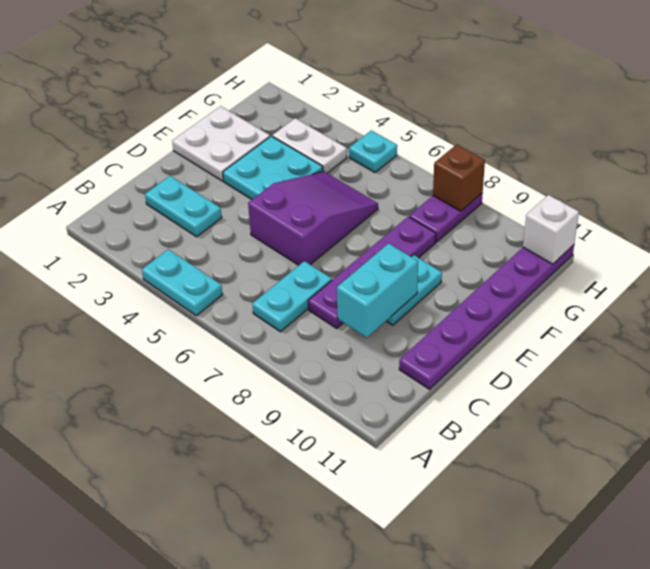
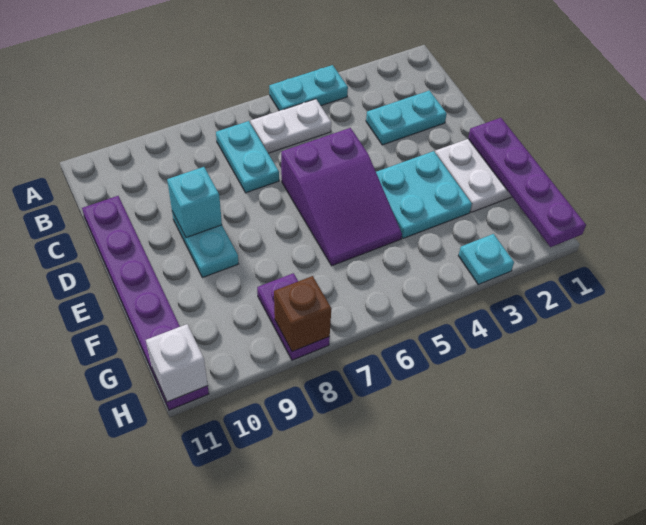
purple plate C8:F8 level 1 -> purple plate E1:H1 level 2
cyan brick C9:D9 level 2 -> cyan brick D9 level 2
white plate G3:G4 level 1 -> white plate B5:B6 level 1
cyan plate H5 level 1 -> cyan plate H3 level 1

